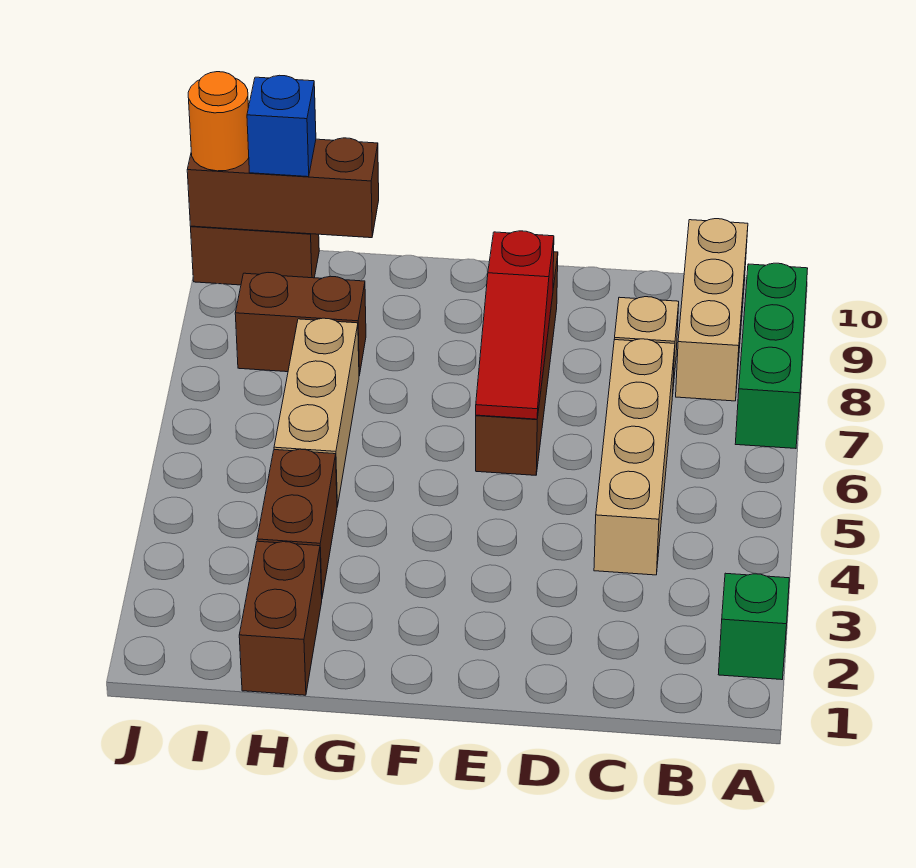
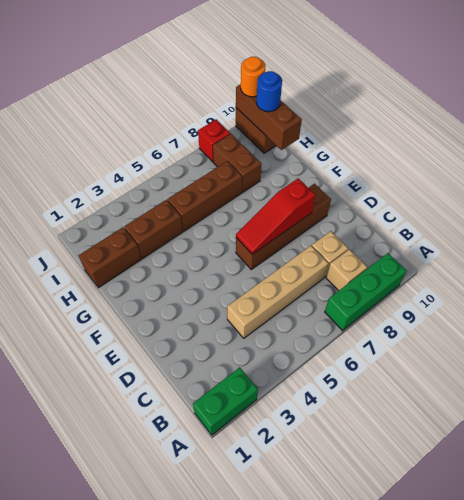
green brick A2 level 1 -> green brick A1:A2 level 1
tan brick B8:B10 level 1 -> tan brick B8 level 1
tan brick H5:H7 level 1 -> brown brick H5:H7 level 1
blue brick I10 level 3 -> blue round brick I10 level 3
none -> red brick J8 level 1

